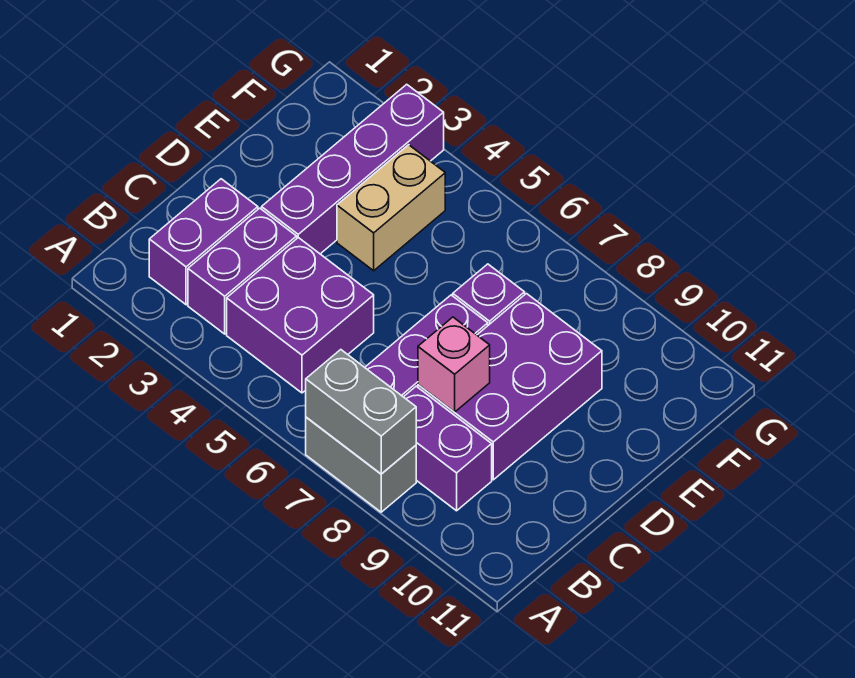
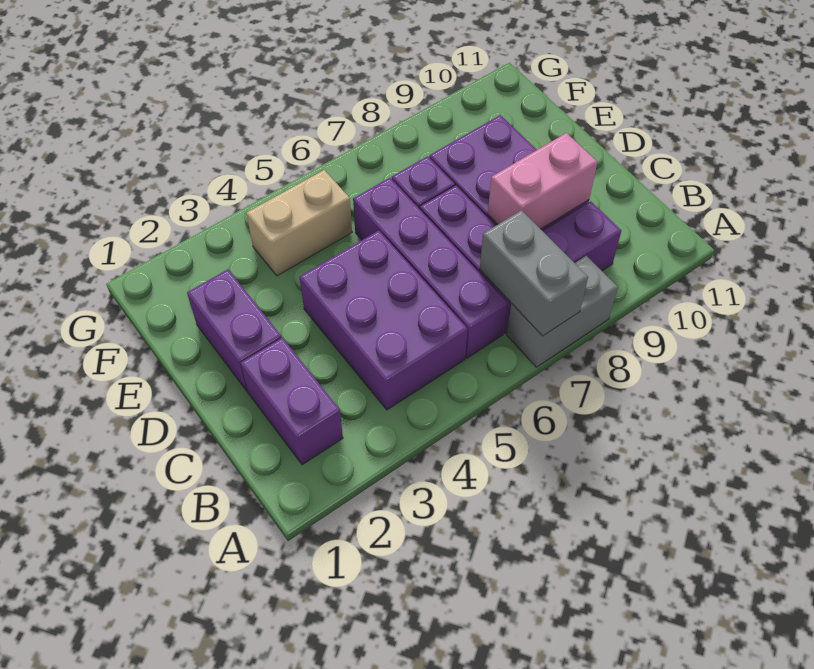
grey brick A7:A8 level 2 -> grey brick A7:B7 level 2
purple brick B3:C3 level 1 -> purple brick D2:E2 level 1
purple brick B4:C5 level 1 -> purple brick B4:D5 level 1
pink brick C8 level 2 -> pink brick C8:C9 level 2
purple brick D3:G3 level 1 -> purple brick B6:E6 level 1
tan brick E4:F4 level 1 -> tan brick F4:F5 level 1

